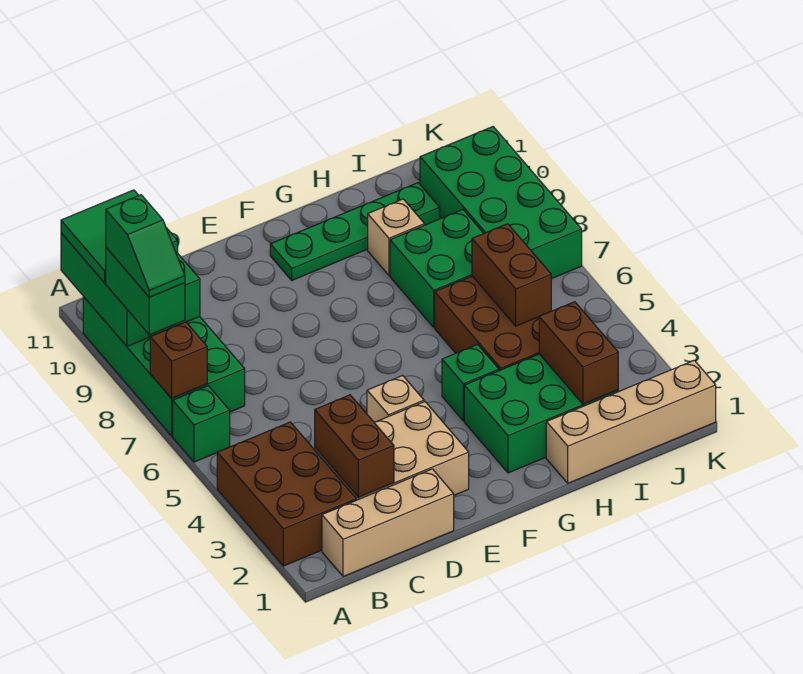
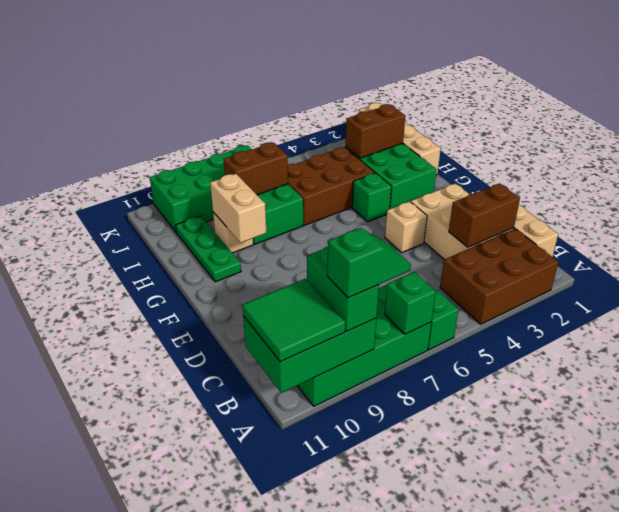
brown brick A7 level 2 -> green brick A7 level 2
green brick A8:A9 level 3 -> green brick A9:B9 level 3
green plate F10:I10 level 1 -> green plate G10:I10 level 1
none -> tan brick G9:H9 level 2
brown brick I5:I6 level 2 -> brown brick I7:I8 level 2

